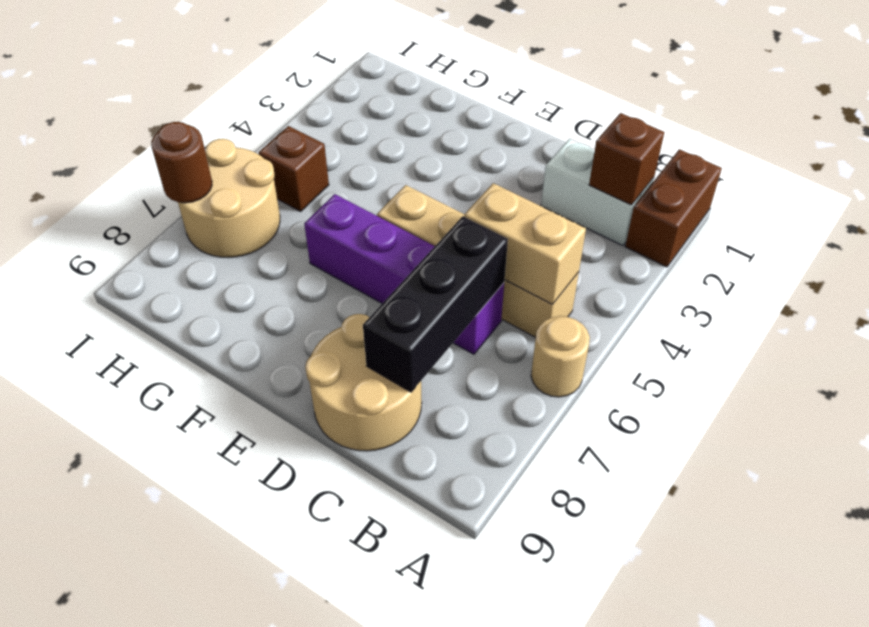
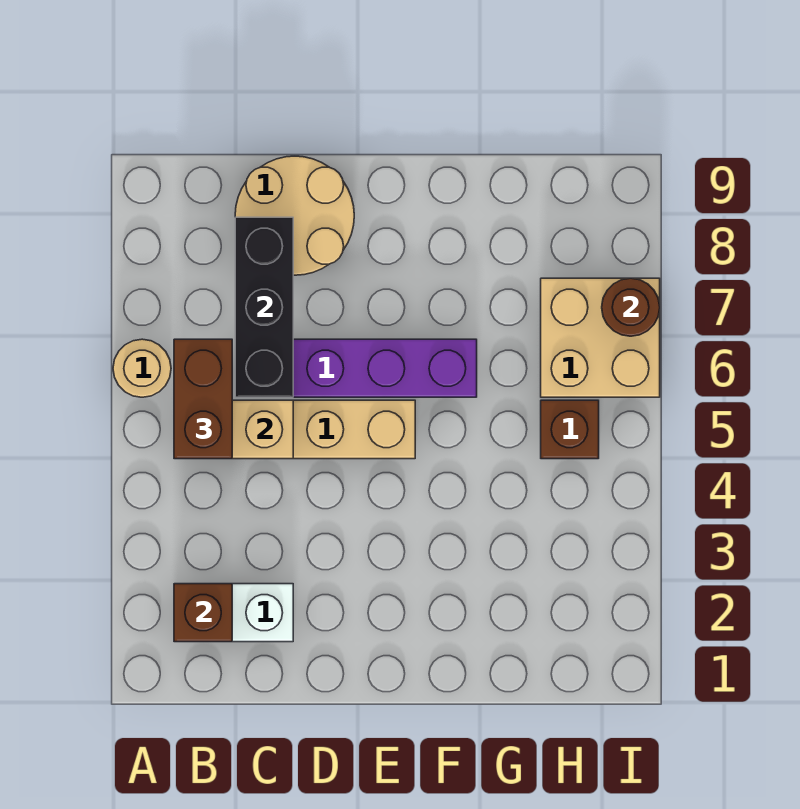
brown brick A1:A2 level 1 -> brown brick B5:B6 level 3
tan round brick H6:I7 level 1 -> tan brick H6:I7 level 1

